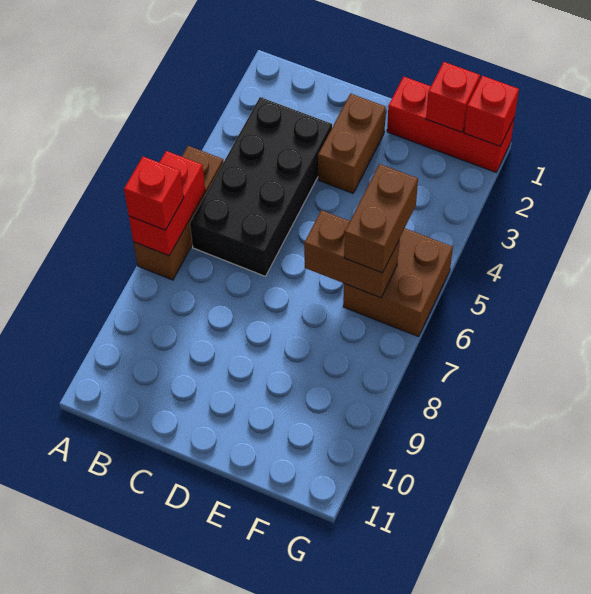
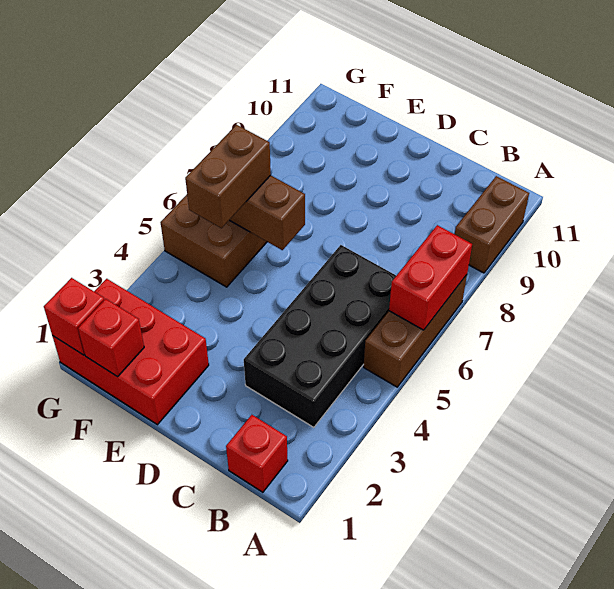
red brick A7 level 3 -> red brick B1 level 1
brown brick D2:D3 level 1 -> brown brick A9:A10 level 1
red brick E1:G1 level 1 -> red brick E1:G2 level 1

